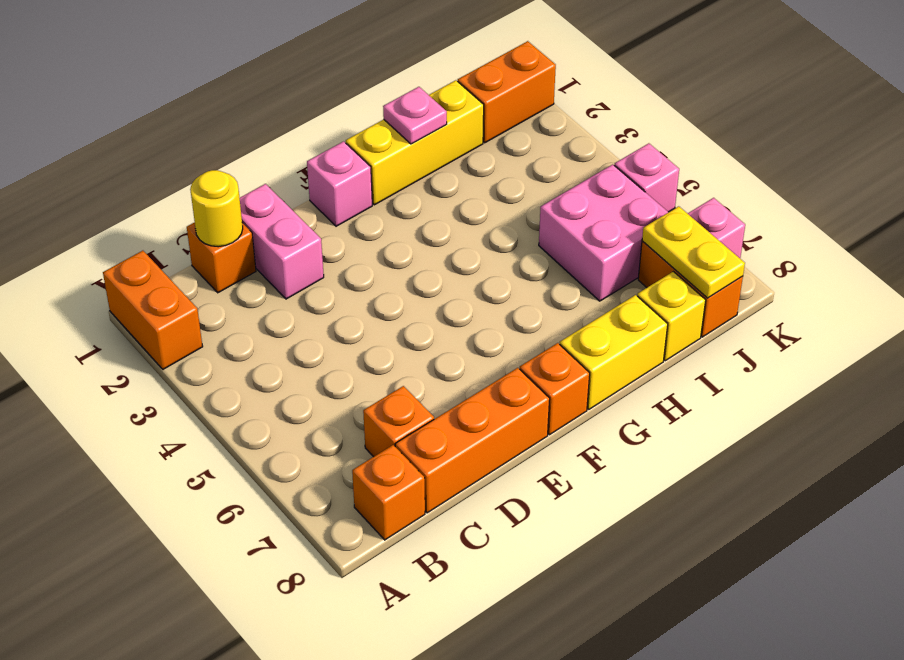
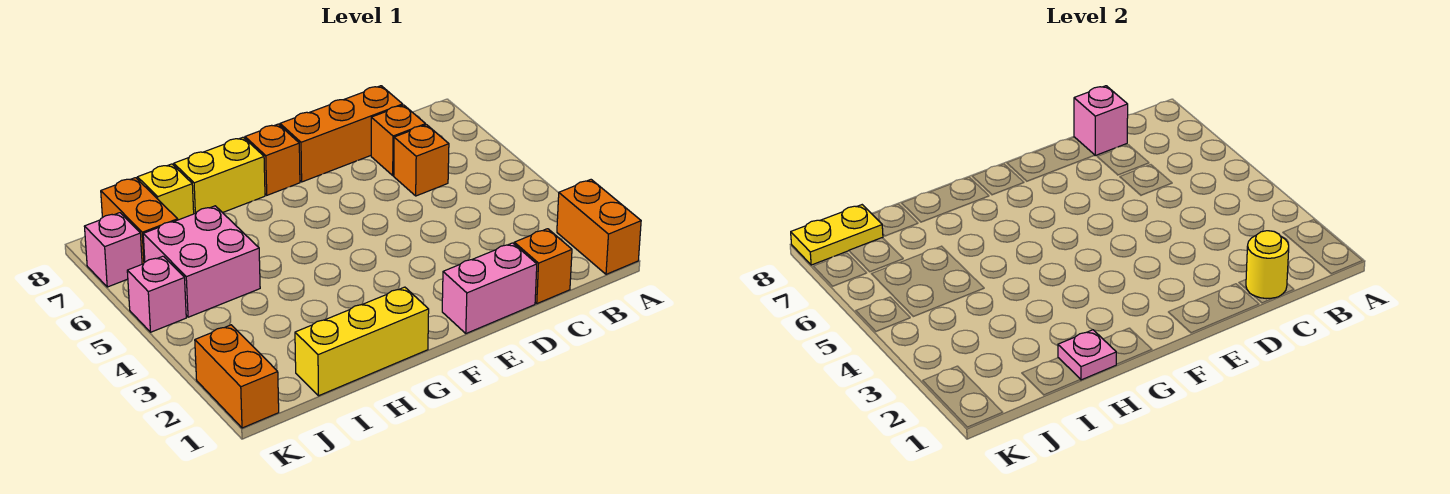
orange brick B8 level 1 -> orange brick C6 level 1
pink brick D1:D2 level 1 -> pink brick D1:E1 level 1
pink brick F1 level 1 -> pink brick C8 level 2
orange brick J1:K1 level 1 -> orange brick K1:K2 level 1
yellow plate J7:J8 level 2 -> yellow plate J8:K8 level 2

